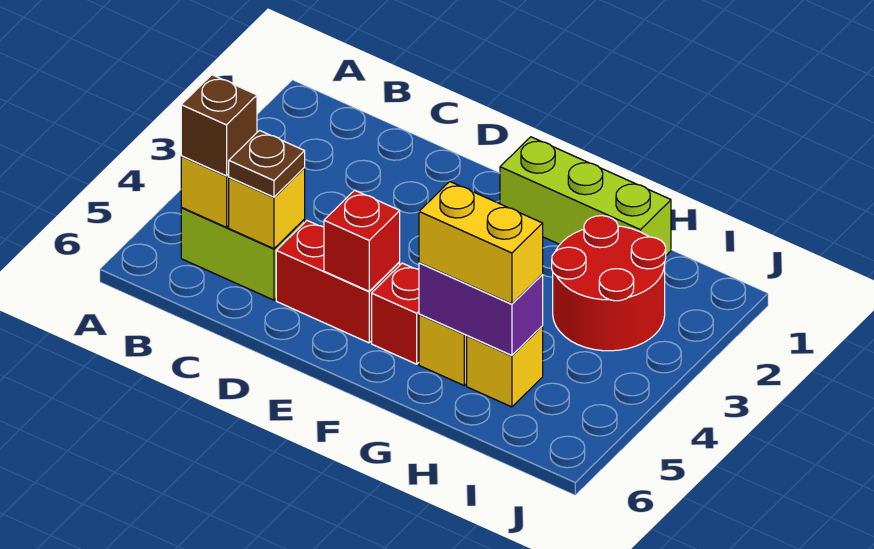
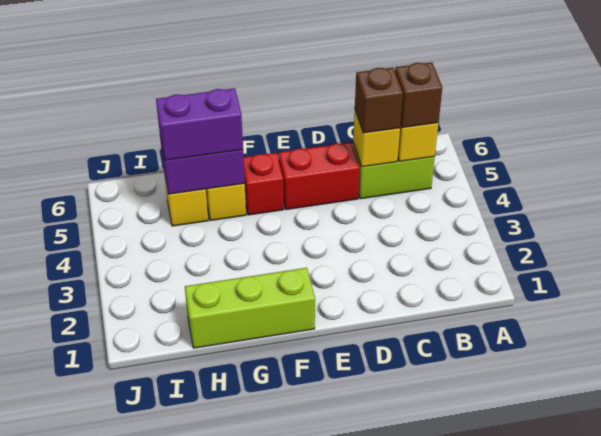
brown plate C5 level 3 -> brown brick C5 level 3
red brick E5 level 2 -> none
yellow brick G5:H5 level 3 -> purple brick G5:H5 level 3
red round brick H2:I3 level 1 -> none

